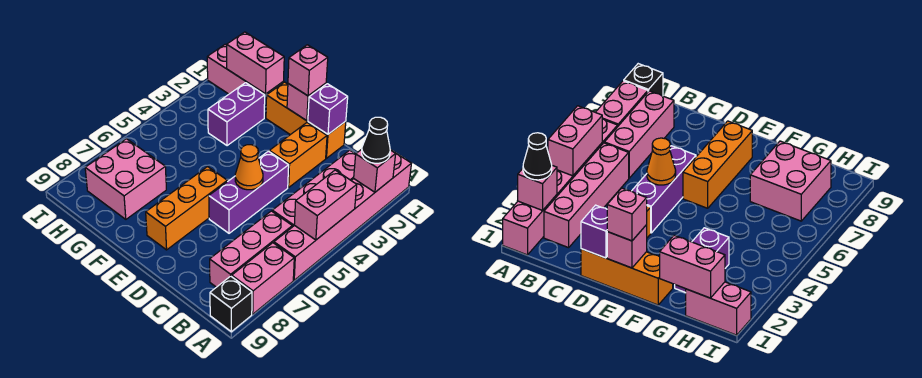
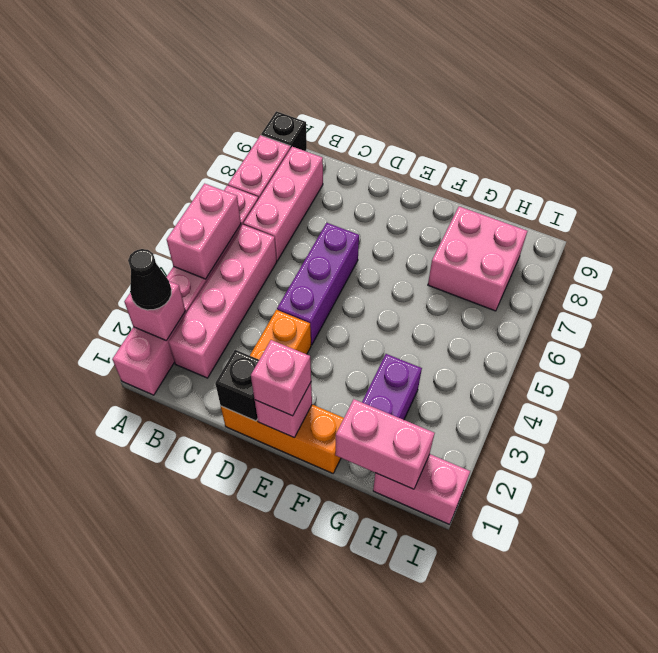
purple brick D1 level 2 -> black brick D1 level 2
orange cone D5 level 2 -> none
orange brick E6:E8 level 1 -> none

